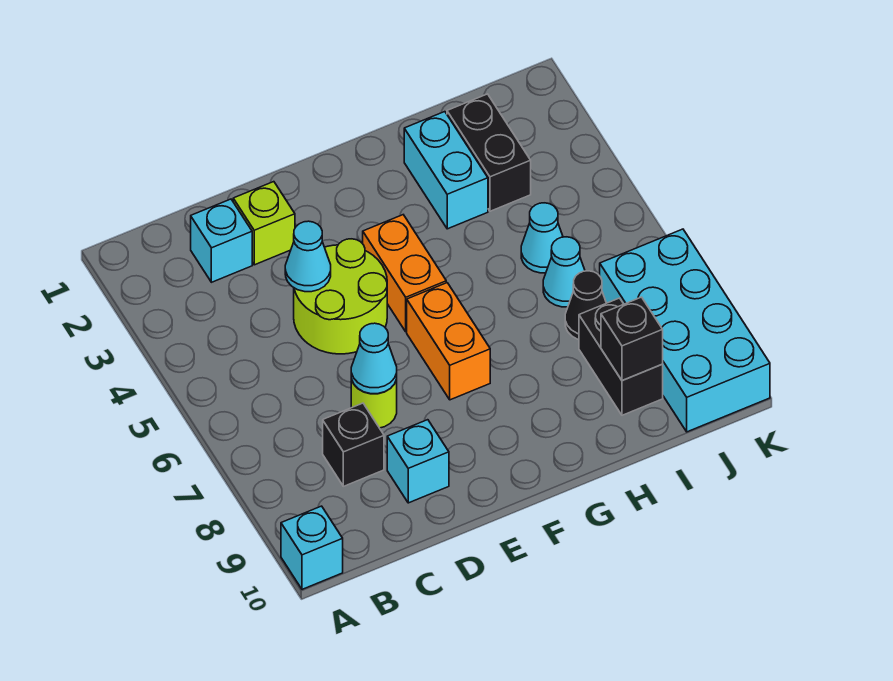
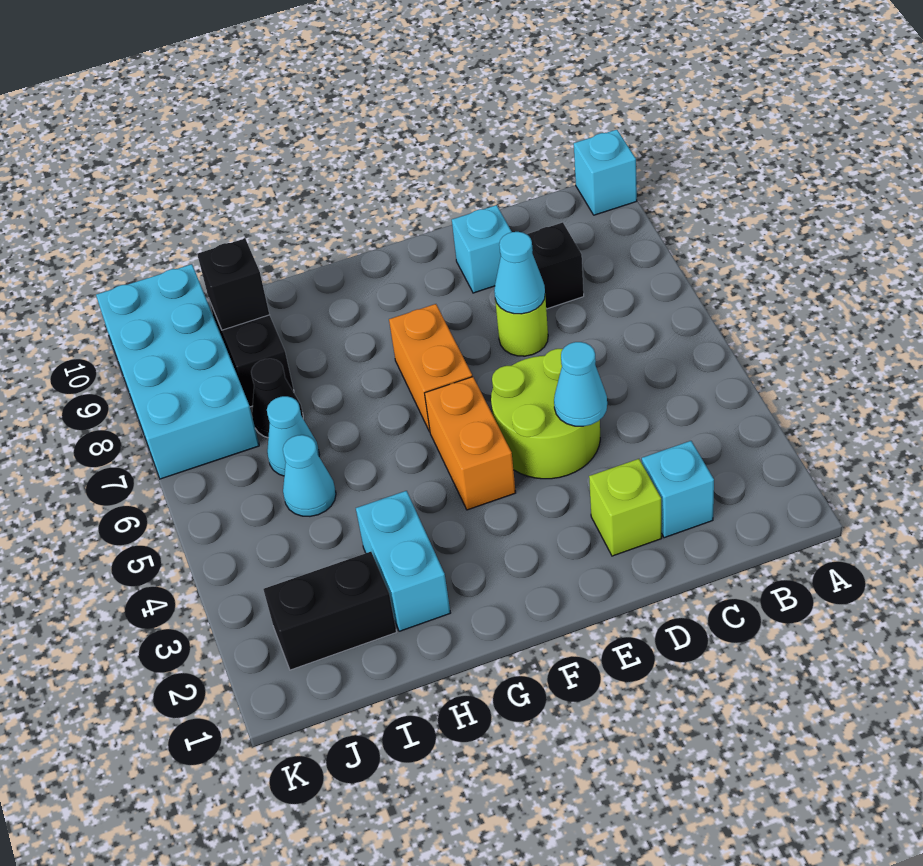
black brick I2:I3 level 1 -> black brick I2:J2 level 1

